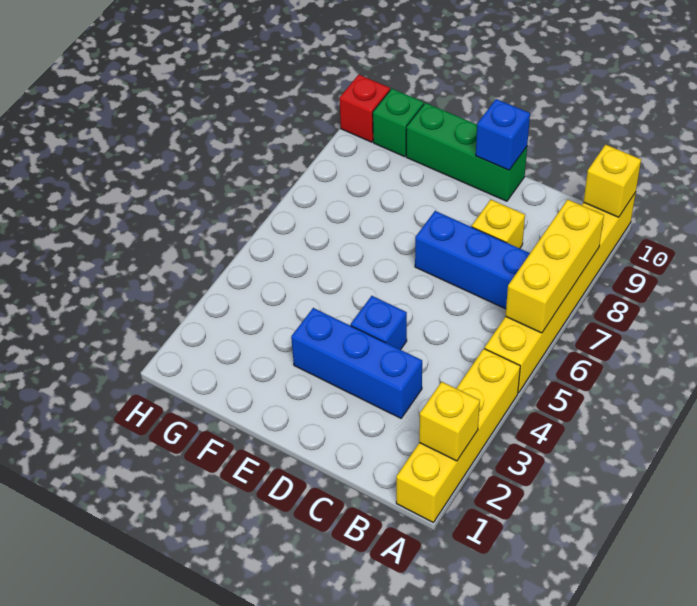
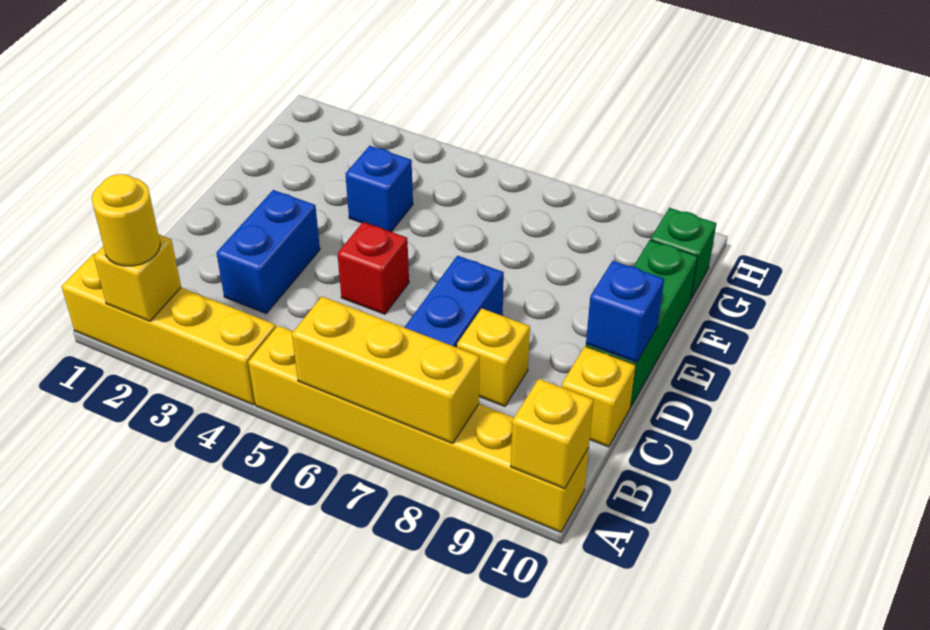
none -> yellow round brick A2 level 3
blue brick C3:E3 level 1 -> blue brick C3:D3 level 1
none -> yellow brick C10 level 1
blue brick D4 level 1 -> blue brick F4 level 1
red brick H10 level 1 -> red brick D5 level 1

